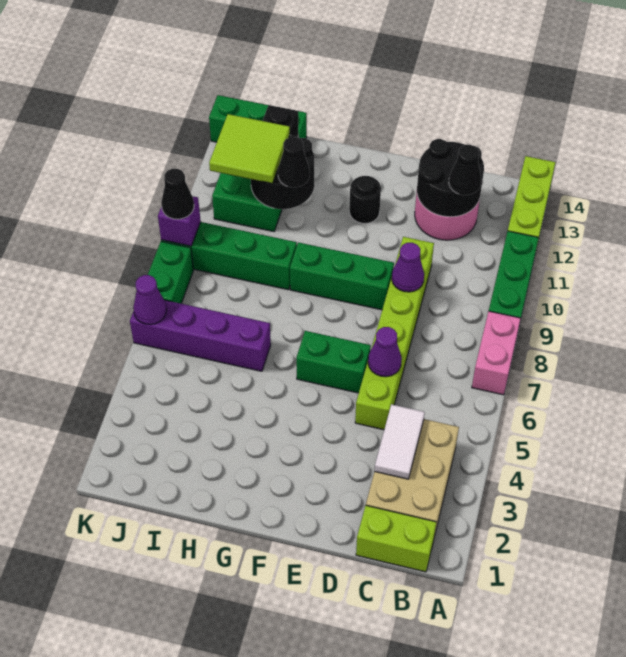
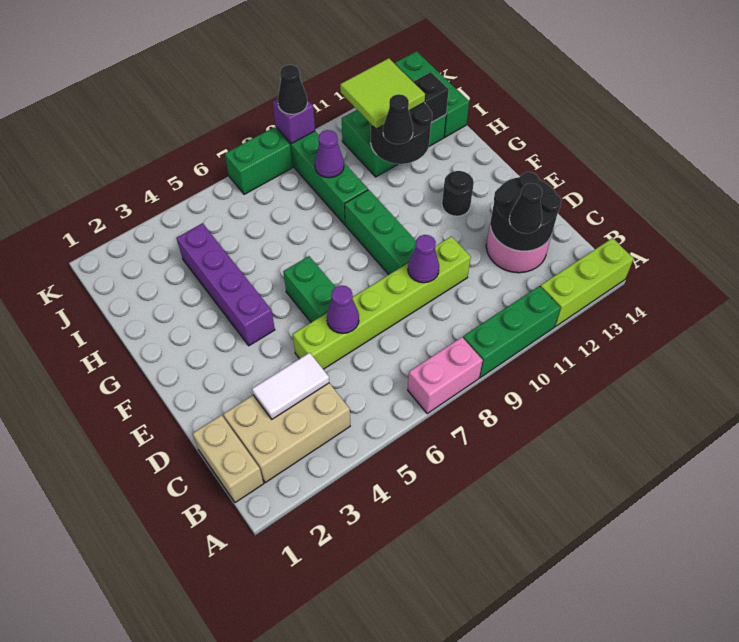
lime brick B1:C1 level 1 -> tan brick B1:C1 level 1
purple brick H6:K6 level 1 -> purple brick F4:I4 level 1
purple cone K6 level 2 -> purple cone I9 level 2

